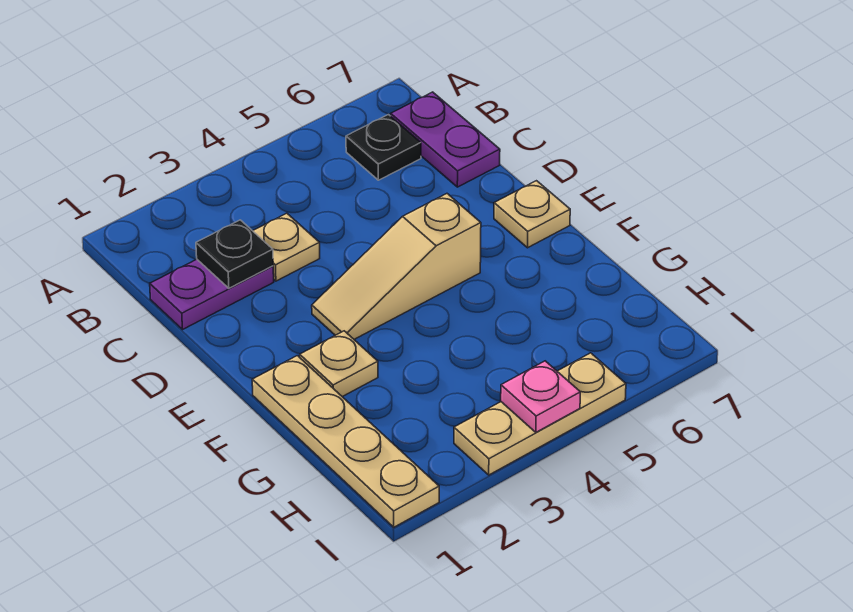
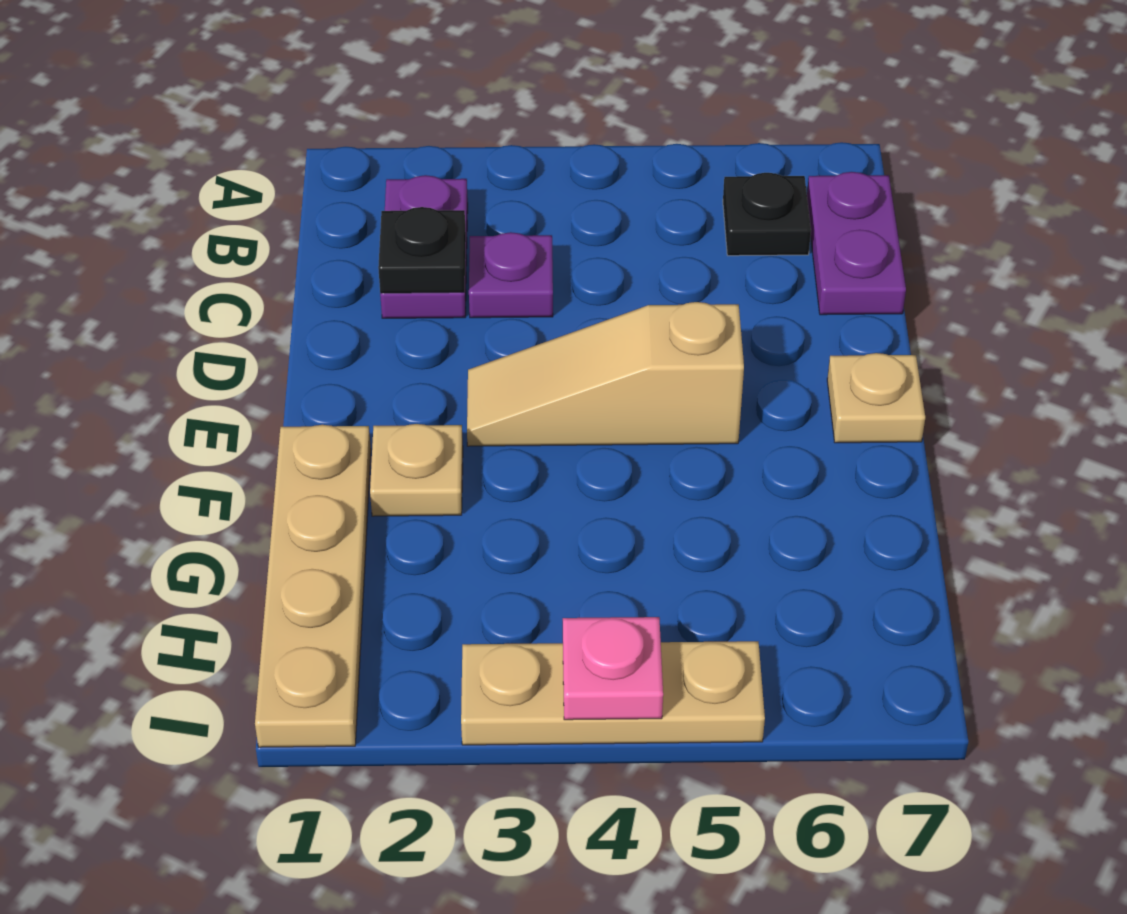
purple plate C1:C2 level 1 -> purple plate B2:C2 level 1
tan plate C3 level 1 -> purple plate C3 level 1

